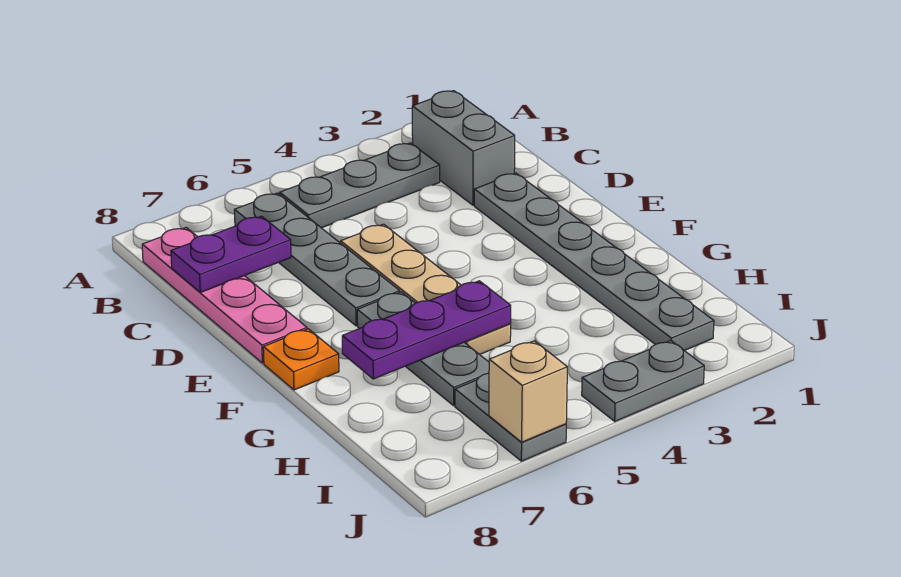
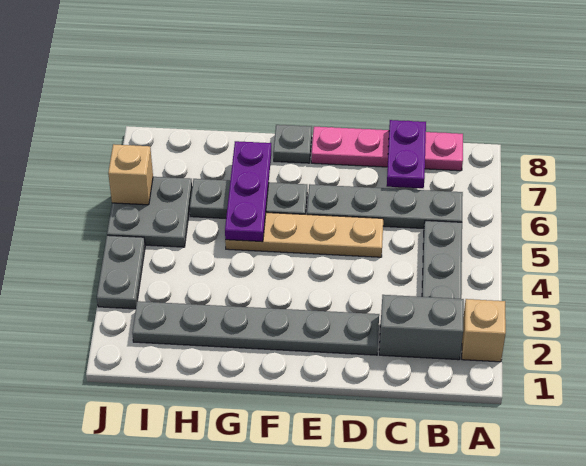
none -> tan brick A2 level 1
orange plate F8 level 1 -> grey plate F8 level 1
grey plate I6:J6 level 1 -> grey plate I5:J6 level 1

